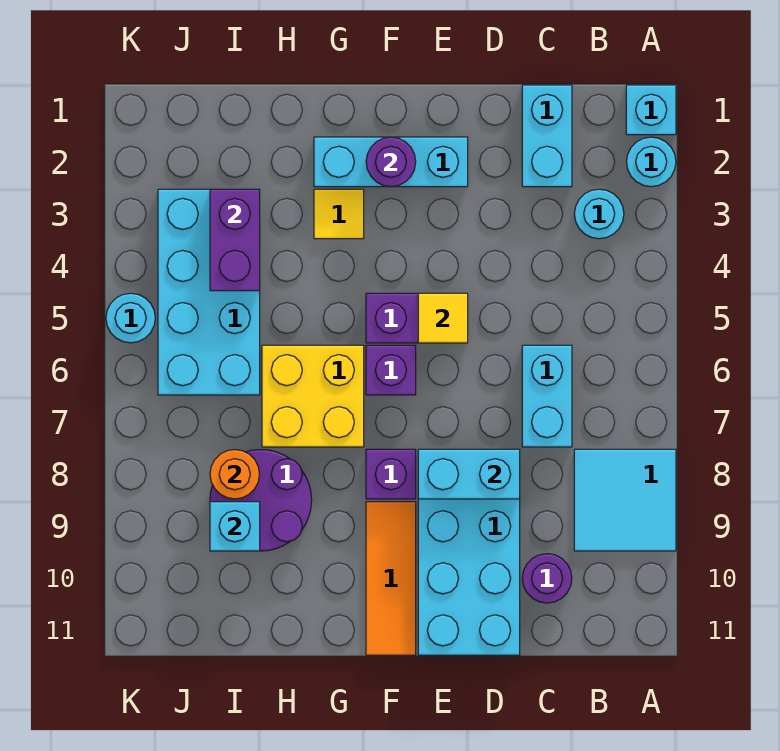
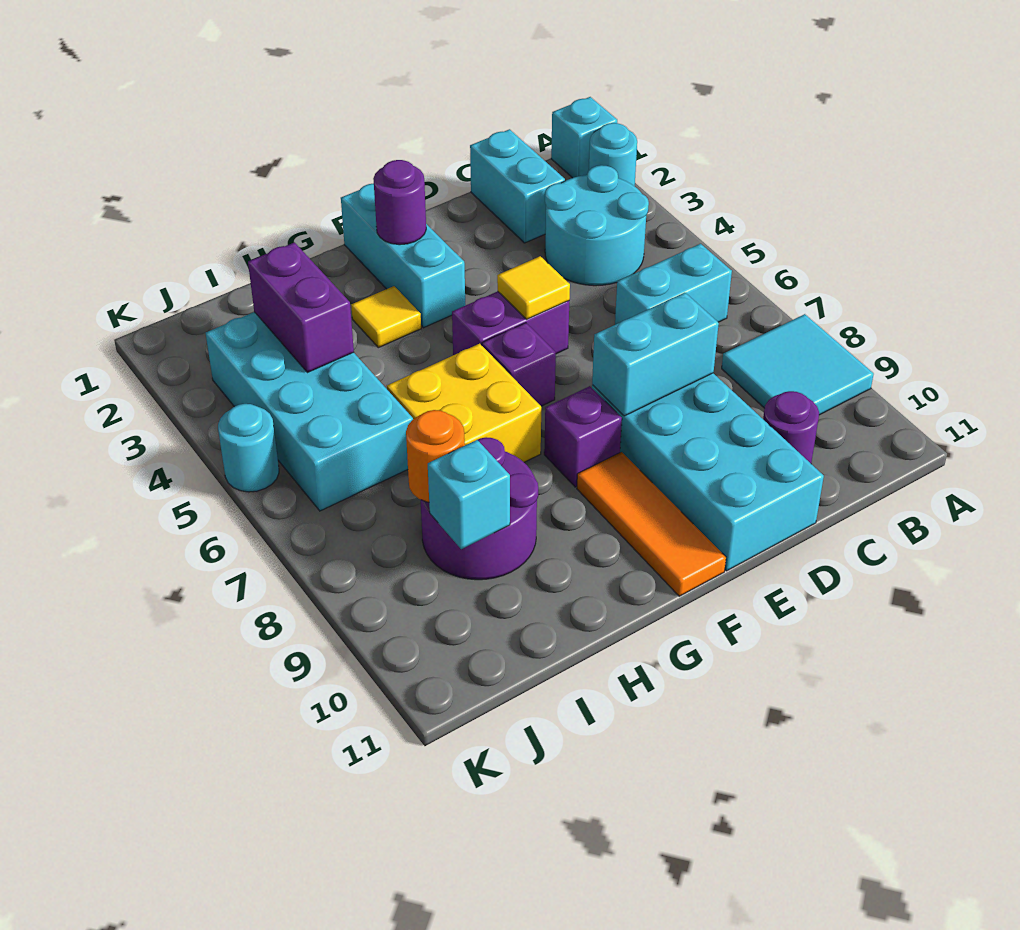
cyan round brick B3 level 1 -> cyan round brick B3:C4 level 1
cyan brick C6:C7 level 1 -> cyan brick B6:C6 level 1
cyan brick E2:G2 level 1 -> cyan brick F1:F3 level 1

